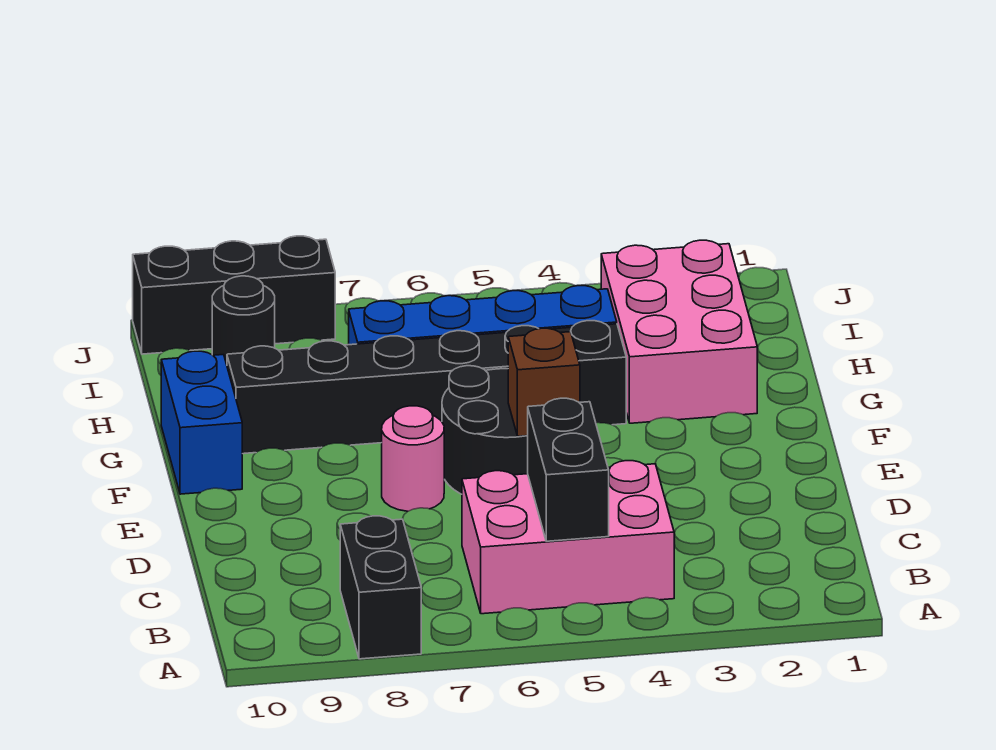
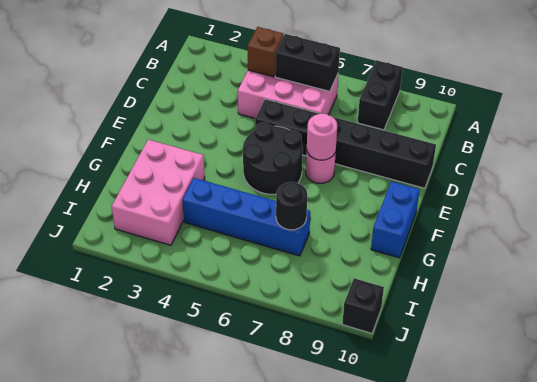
black brick B5:C5 level 2 -> black brick B5:B6 level 2
brown brick E5 level 2 -> brown brick B4 level 2
none -> pink round brick E7 level 2
black brick G4:G9 level 1 -> black brick D5:D10 level 1
black round brick I9 level 1 -> black round brick H7 level 2
black brick J8:J10 level 1 -> black brick J10 level 1

